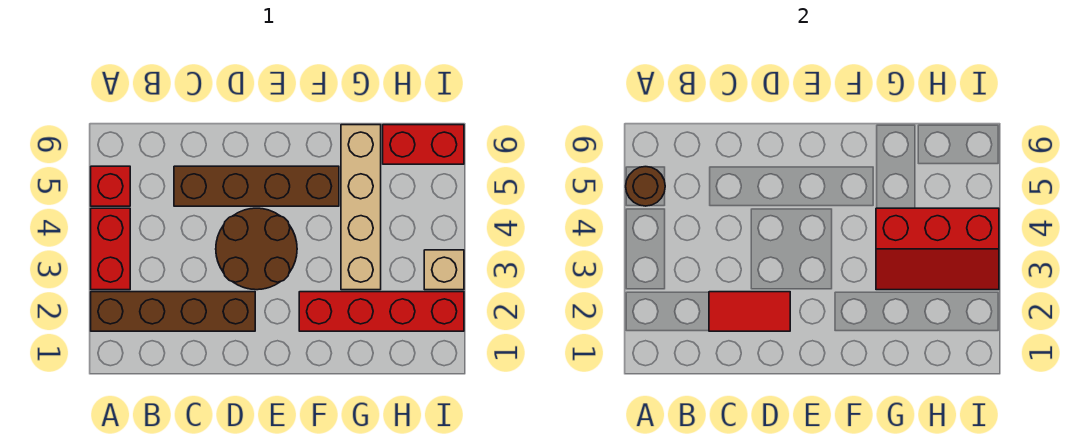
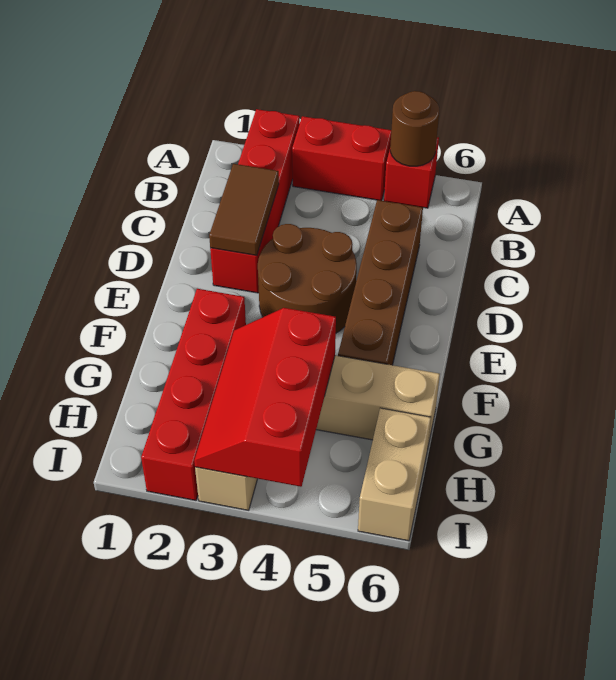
brown brick A2:D2 level 1 -> red brick A2:D2 level 1
red tile C2:D2 level 2 -> brown tile C2:D2 level 2
red brick H6:I6 level 1 -> tan brick H6:I6 level 1

